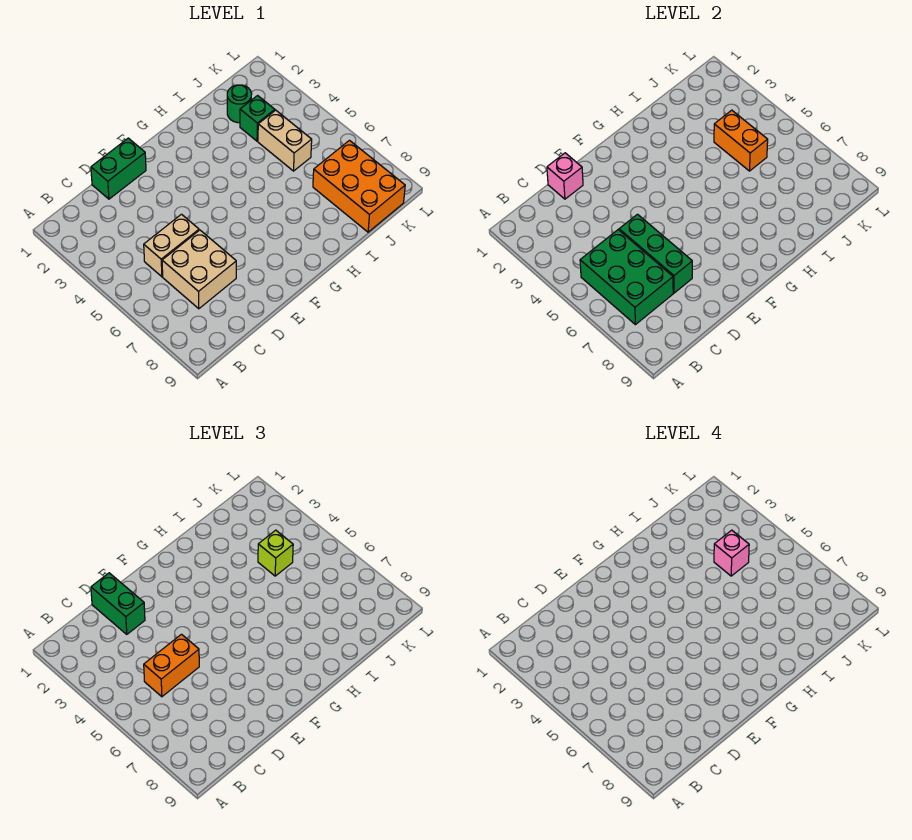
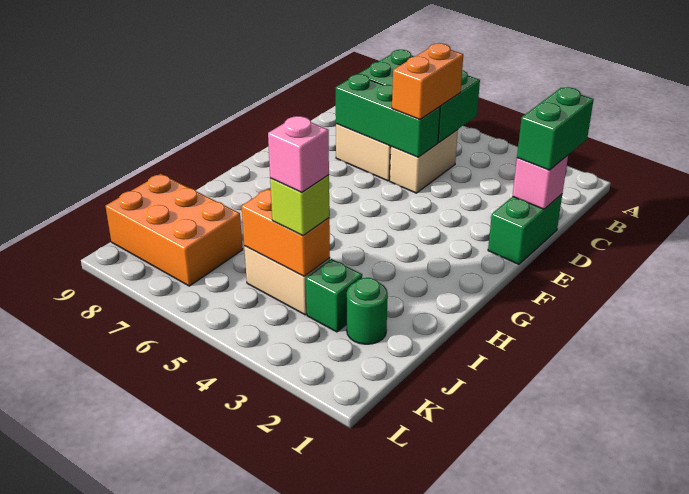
green brick D1:D2 level 3 -> green brick C1:D1 level 3

